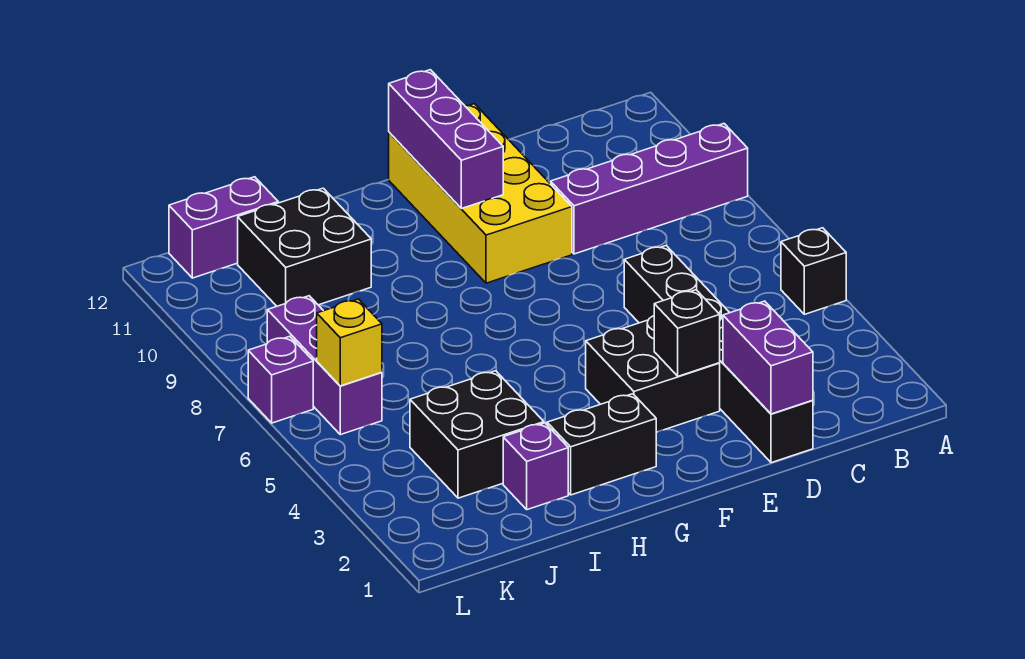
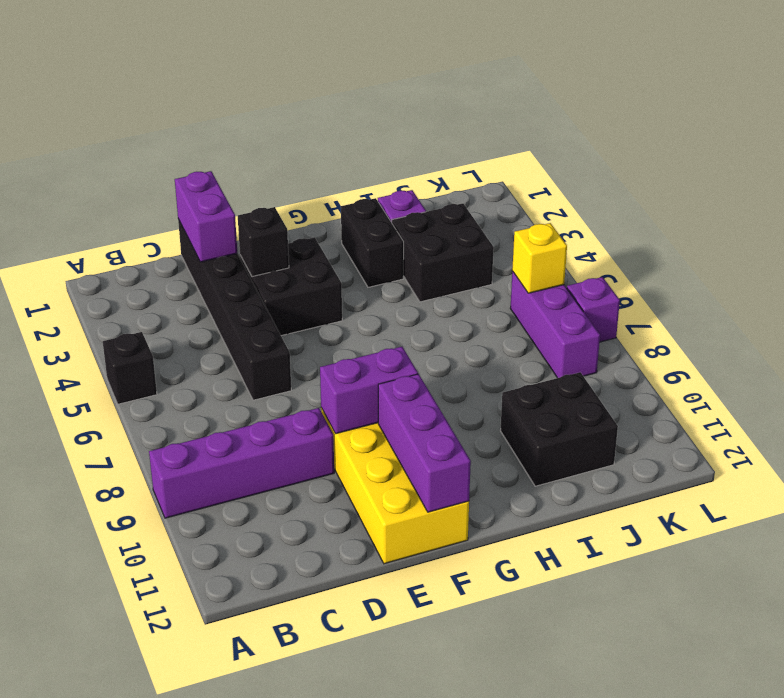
black brick G2:H2 level 1 -> black brick H2:H3 level 1
purple brick J12:K12 level 1 -> purple brick E9:F9 level 2

